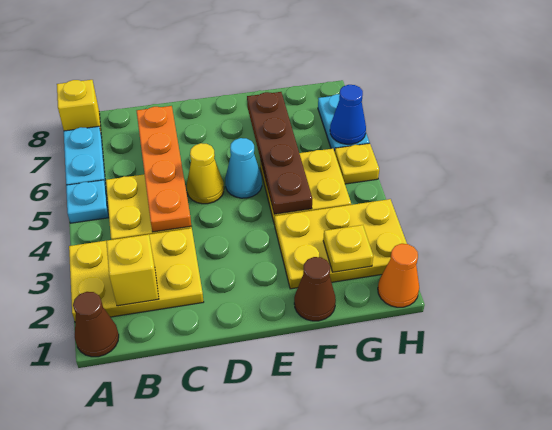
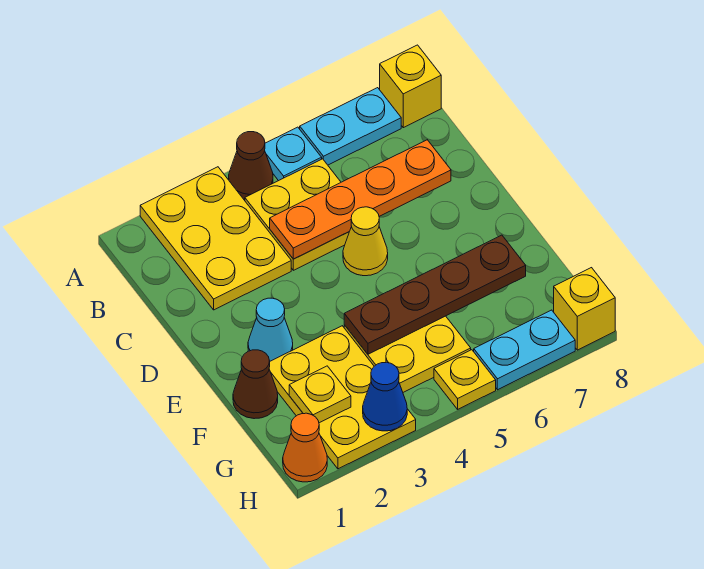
brown cone A1 level 1 -> brown cone A4 level 1
yellow brick B2 level 2 -> yellow brick H8 level 1
cyan cone E5 level 1 -> cyan cone E2 level 1
blue cone H6 level 2 -> blue cone H3 level 2

